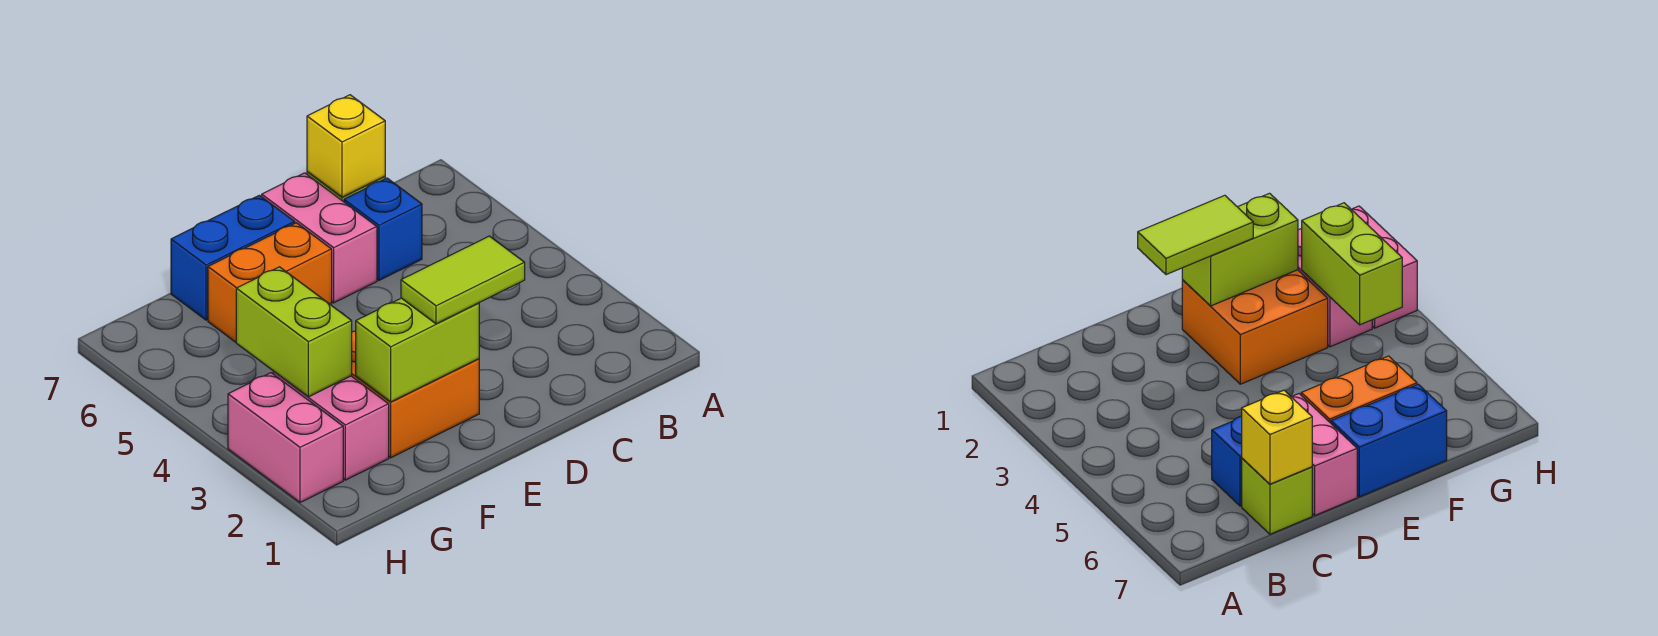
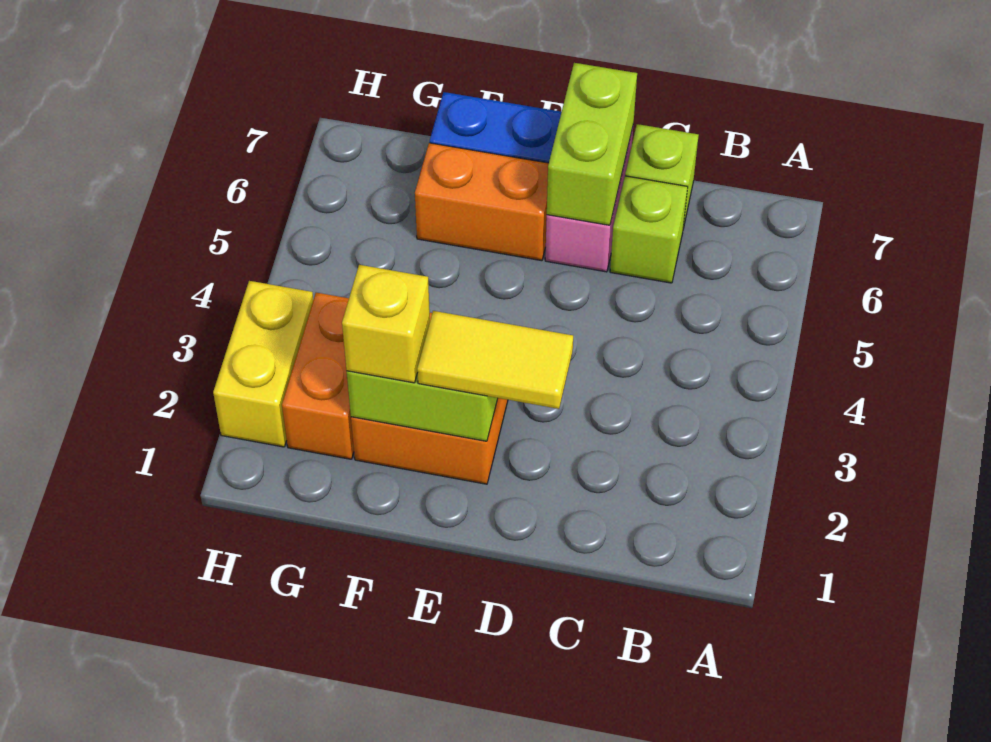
blue brick C6 level 1 -> lime brick C6 level 1
yellow brick C7 level 2 -> yellow brick F2 level 3
lime tile D2:E2 level 3 -> yellow tile D2:E2 level 3
pink brick G2:G3 level 1 -> orange brick G2:G3 level 1
lime brick G3:G4 level 2 -> lime brick D6:D7 level 2
pink brick H2:H3 level 1 -> yellow brick H2:H3 level 1

